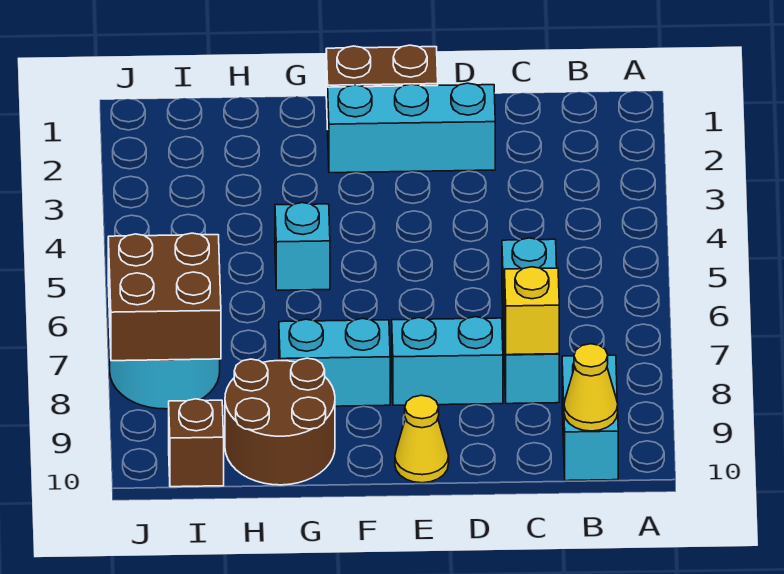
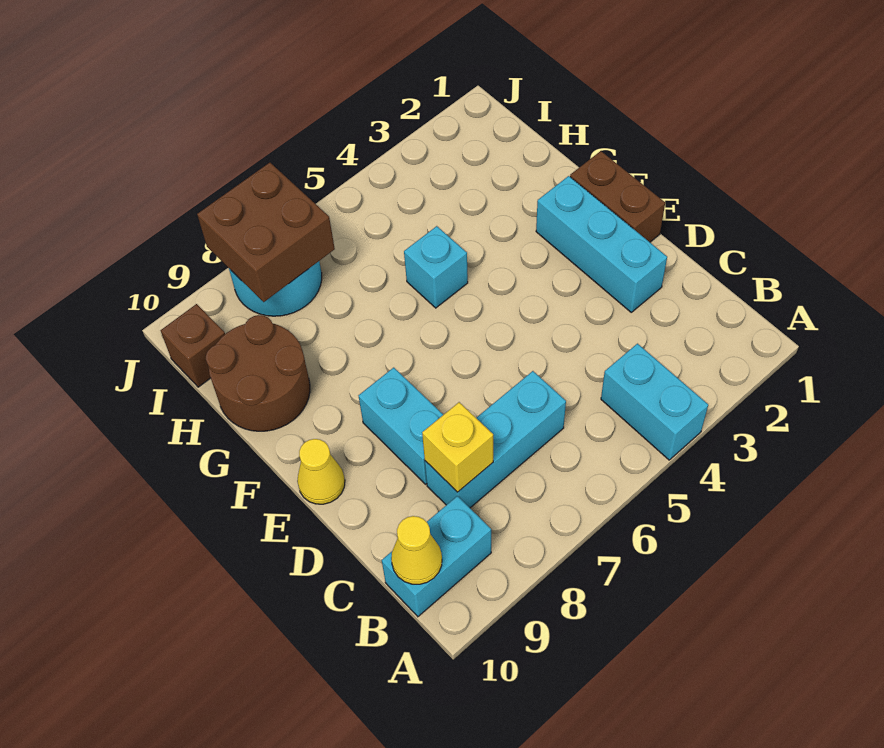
cyan brick F8:G8 level 1 -> cyan brick A4:B4 level 1

